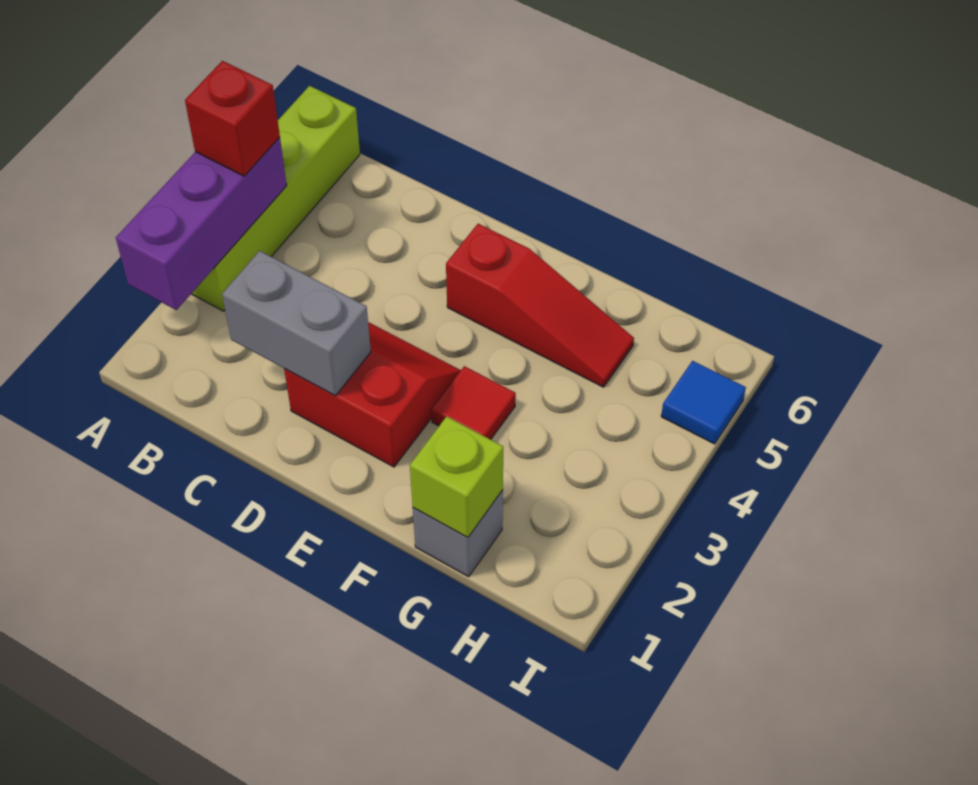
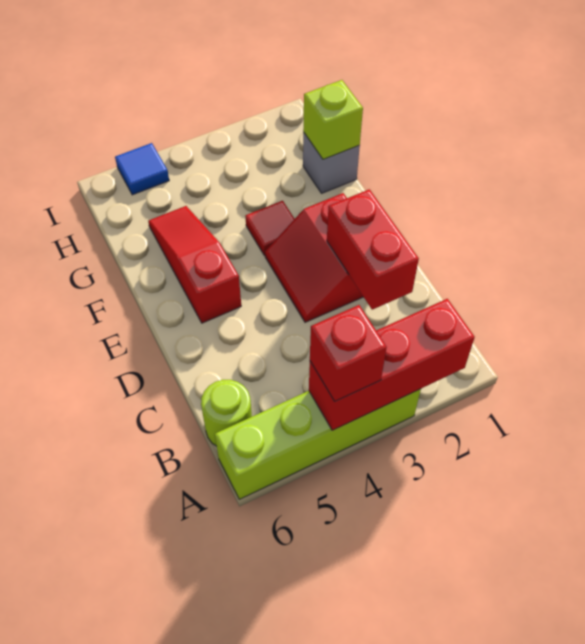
purple brick A2:A4 level 2 -> red brick A2:A4 level 2
none -> lime round brick B6 level 1
grey brick C2:D2 level 2 -> red brick C2:D2 level 2

